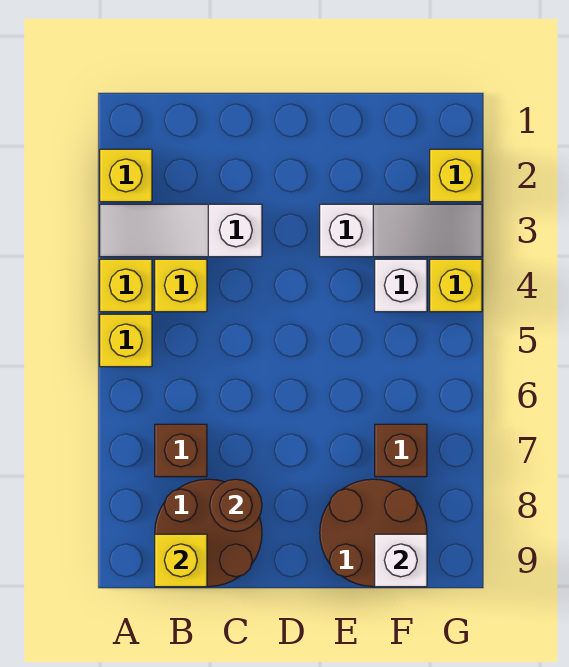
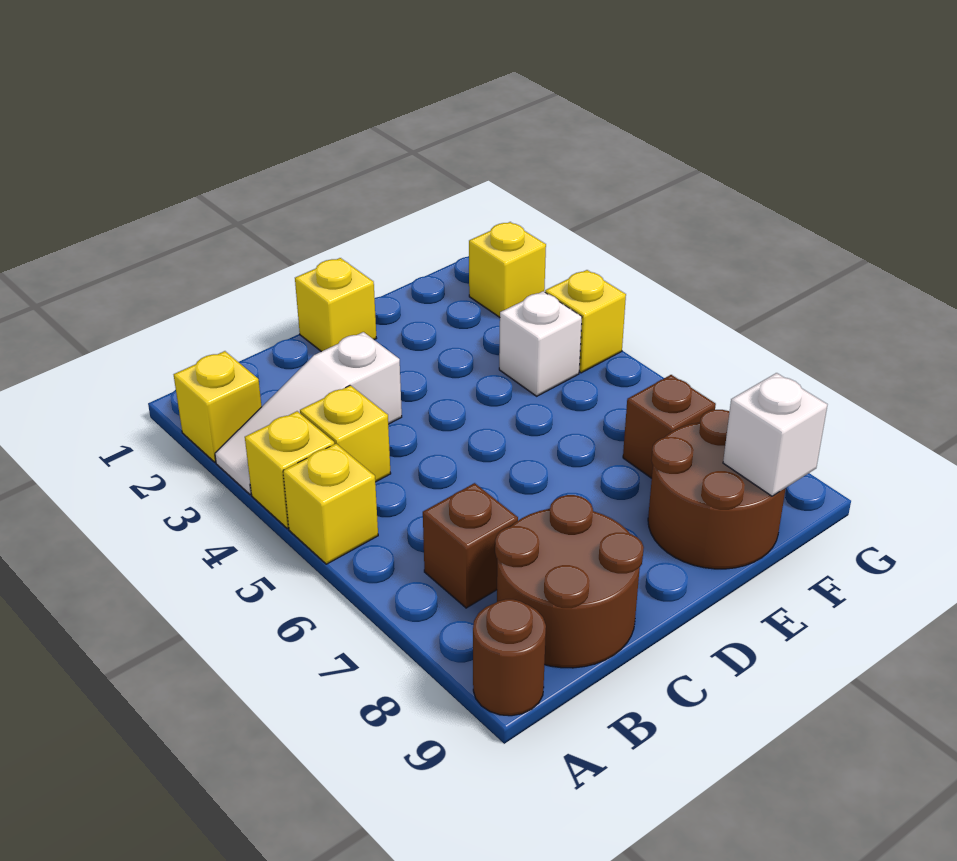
yellow brick B9 level 2 -> yellow brick D1 level 1
brown round brick C8 level 2 -> brown round brick A9 level 1
white slope E3:G3 level 1 top E -> none

